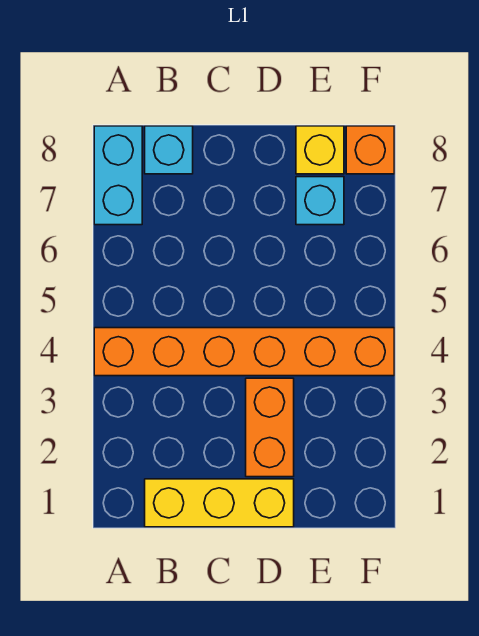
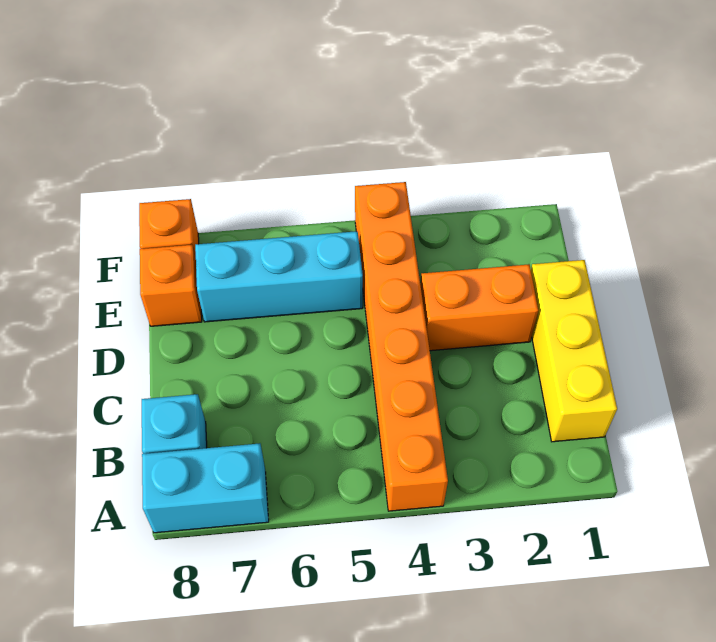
cyan brick E7 level 1 -> cyan brick E5:E7 level 1
yellow brick E8 level 1 -> orange brick E8 level 1

